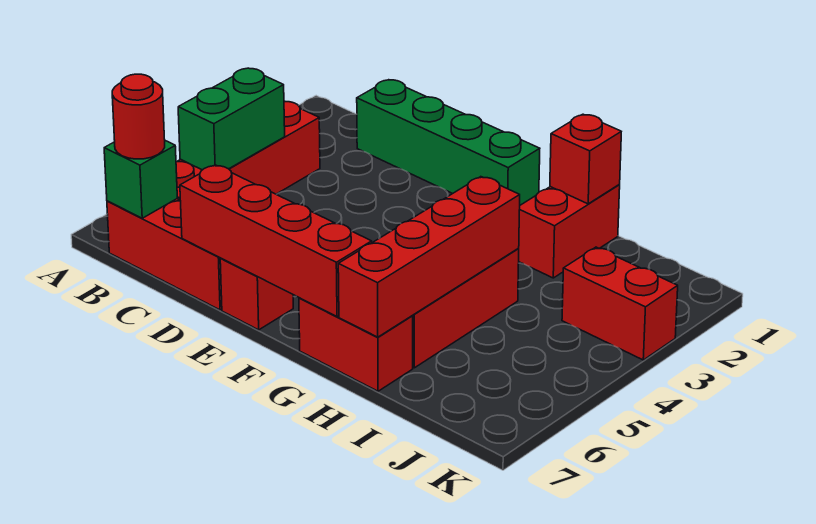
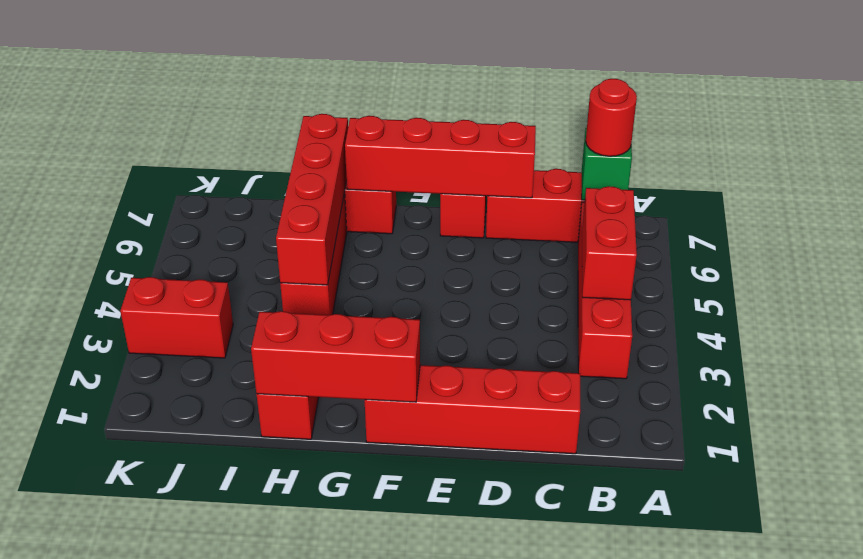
green brick B4:B5 level 2 -> red brick B4:B5 level 2
green brick C1:F1 level 1 -> red brick C1:F1 level 1
red brick H1 level 2 -> red brick F1:H1 level 2

